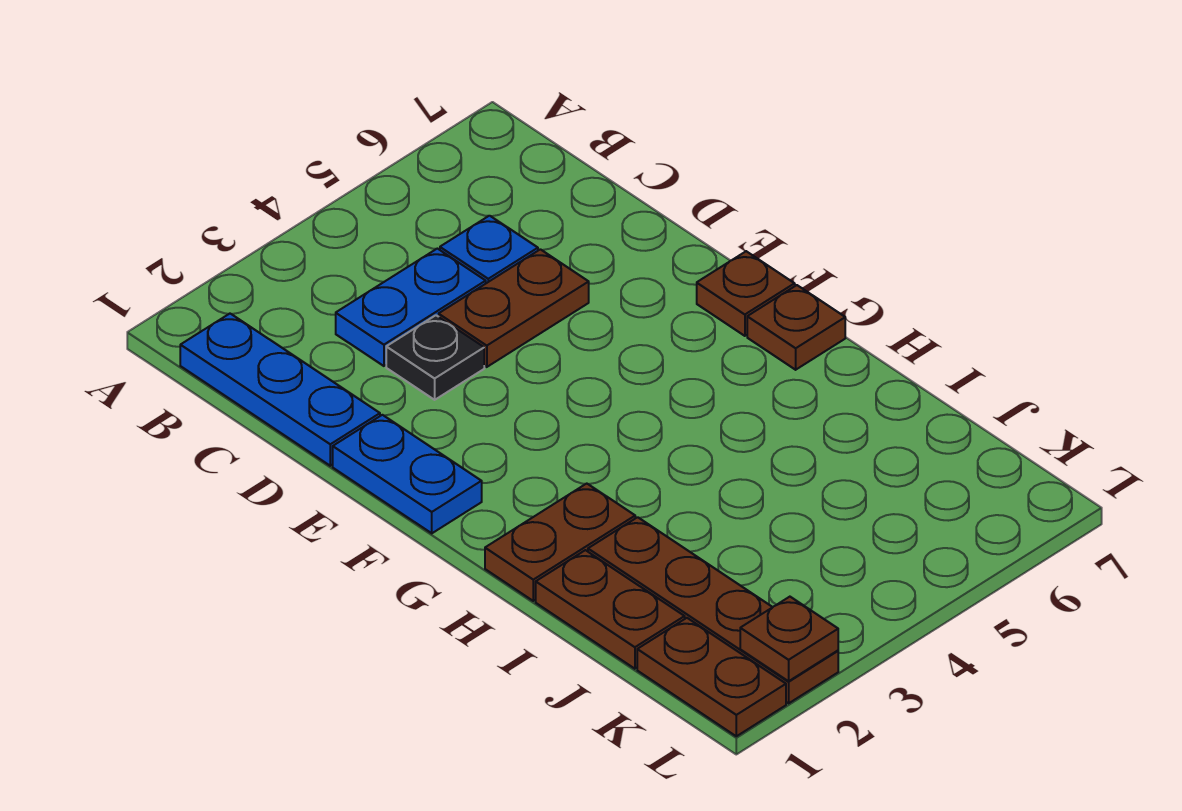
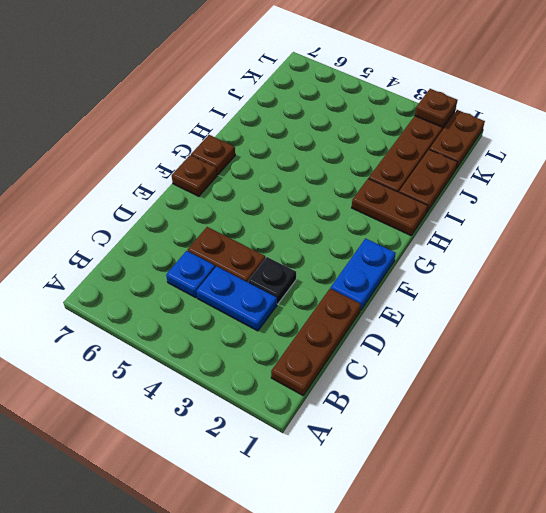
blue plate B1:D1 level 1 -> brown plate B1:D1 level 1

